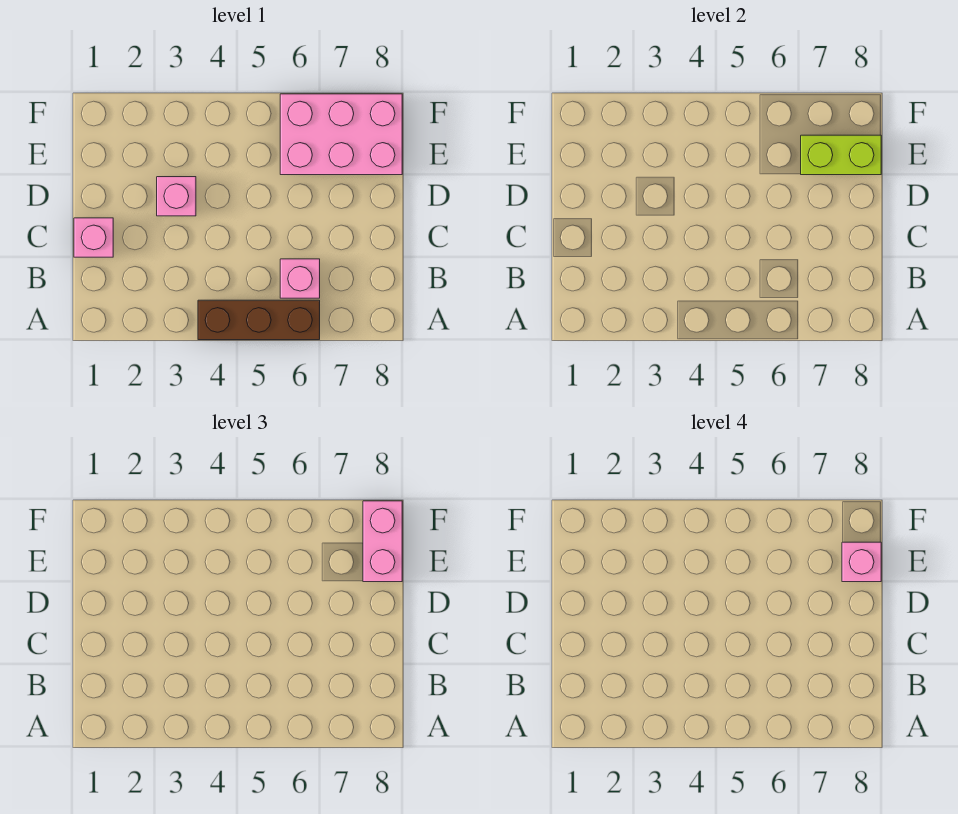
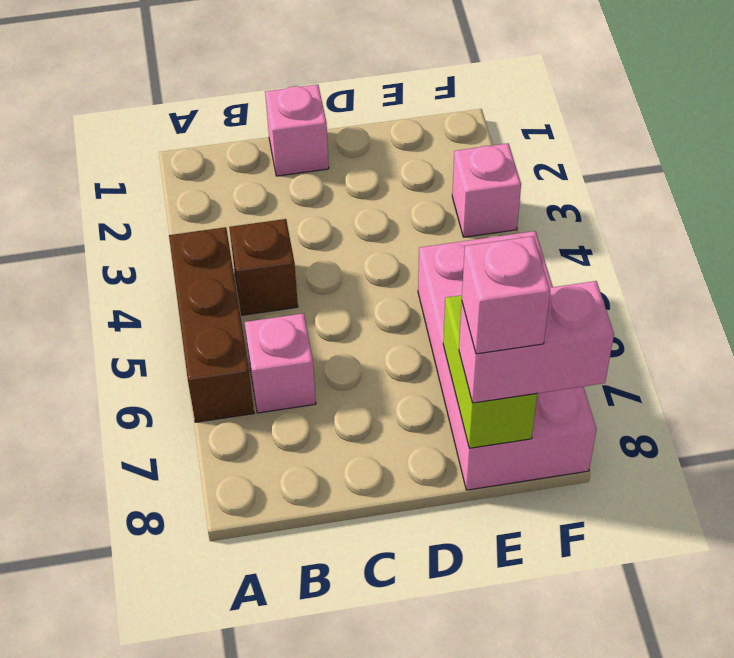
none -> brown brick B4 level 1
pink brick D3 level 1 -> pink brick F3 level 1
pink brick E6:F8 level 1 -> pink brick E5:F8 level 1

